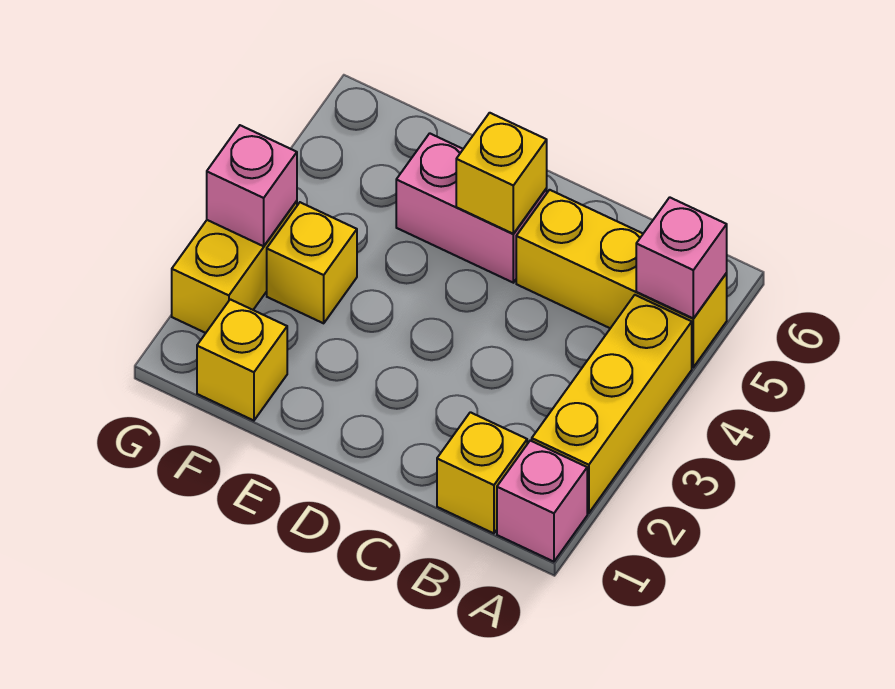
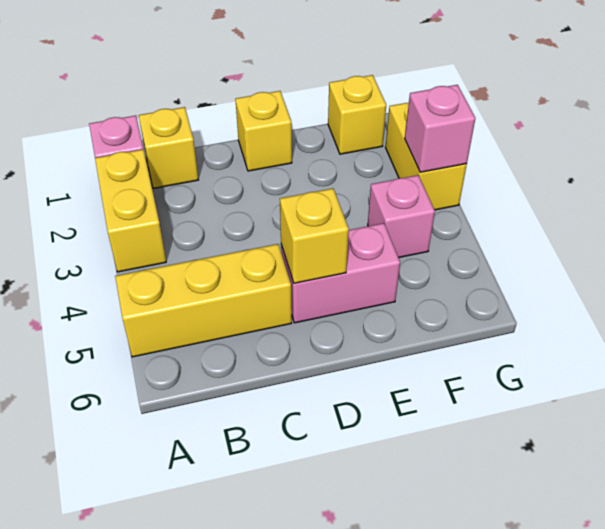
yellow brick A2:A4 level 1 -> yellow brick A2:A3 level 1
pink brick A5 level 2 -> pink brick F4 level 1
yellow brick F3 level 1 -> yellow brick D1 level 1

